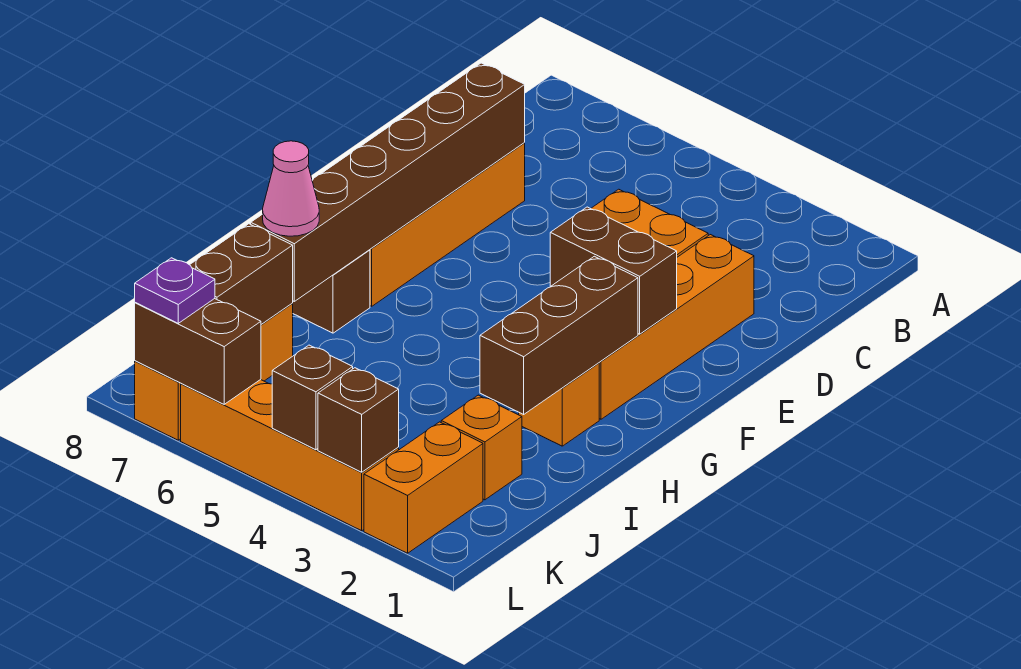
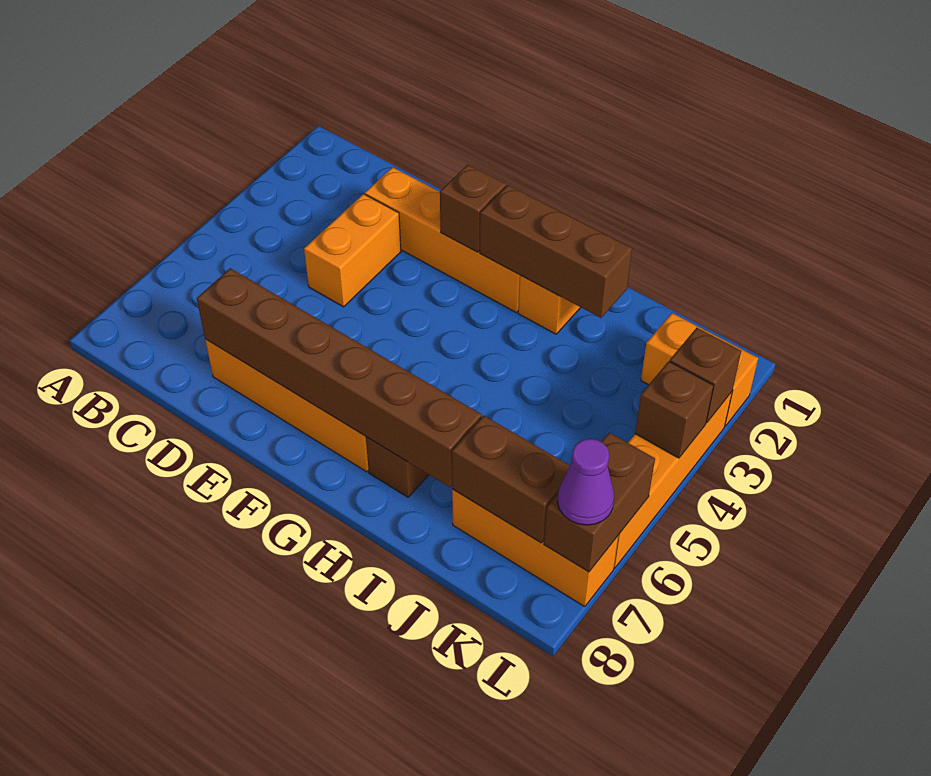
brown brick F2:F3 level 2 -> brown brick F2 level 2
pink cone I7 level 3 -> none
orange brick J2 level 1 -> none
purple plate L7 level 3 -> purple cone L7 level 3

